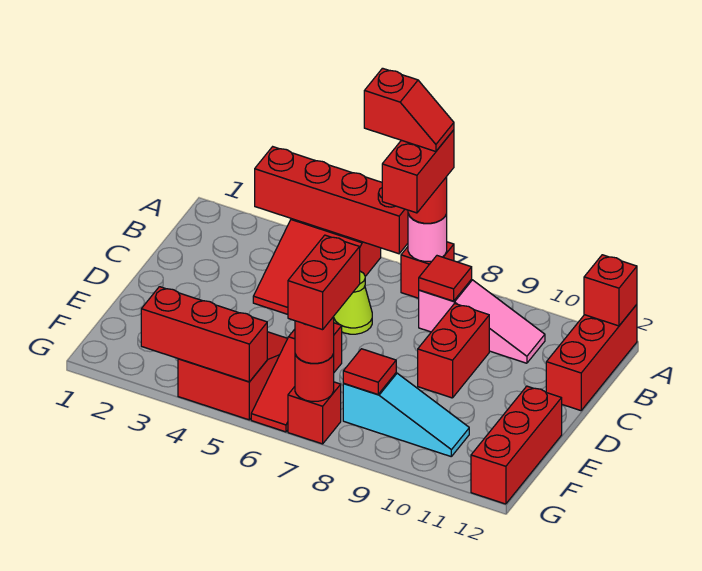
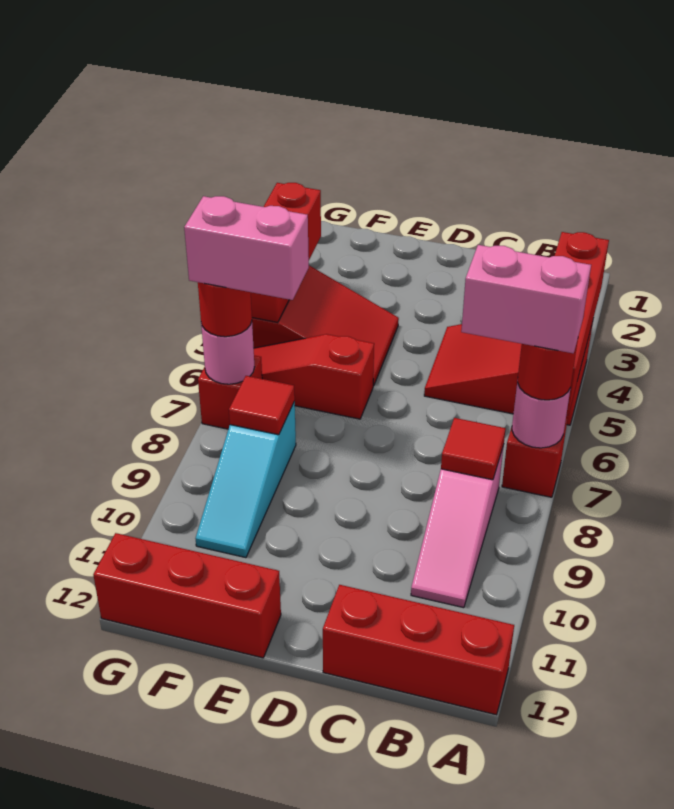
red slope A6:A7 level 5 top 6 -> none
red brick A7:B7 level 4 -> pink brick A7:B7 level 4
red brick A12 level 2 -> none
lime cone C6 level 1 -> none
red brick C9:D9 level 1 -> none
red brick F7:G7 level 4 -> pink brick F7:G7 level 4
red round brick G7 level 2 -> pink round brick G7 level 2

